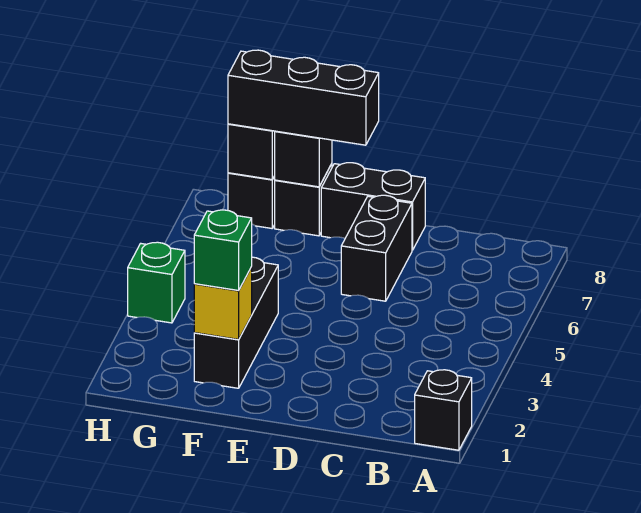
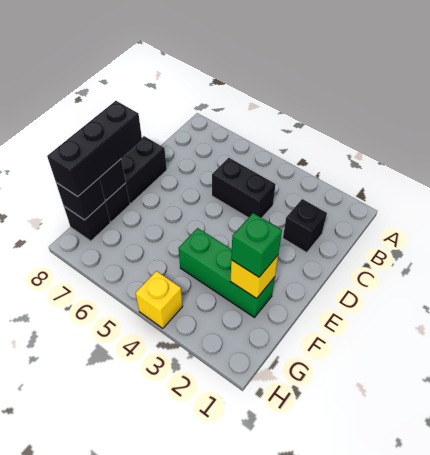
black brick A1 level 1 -> black brick C2 level 1
black brick D6:D7 level 1 -> black brick C4:C5 level 1
black brick F2:F4 level 1 -> green brick F2:F4 level 1
green brick H4 level 1 -> yellow brick H4 level 1

